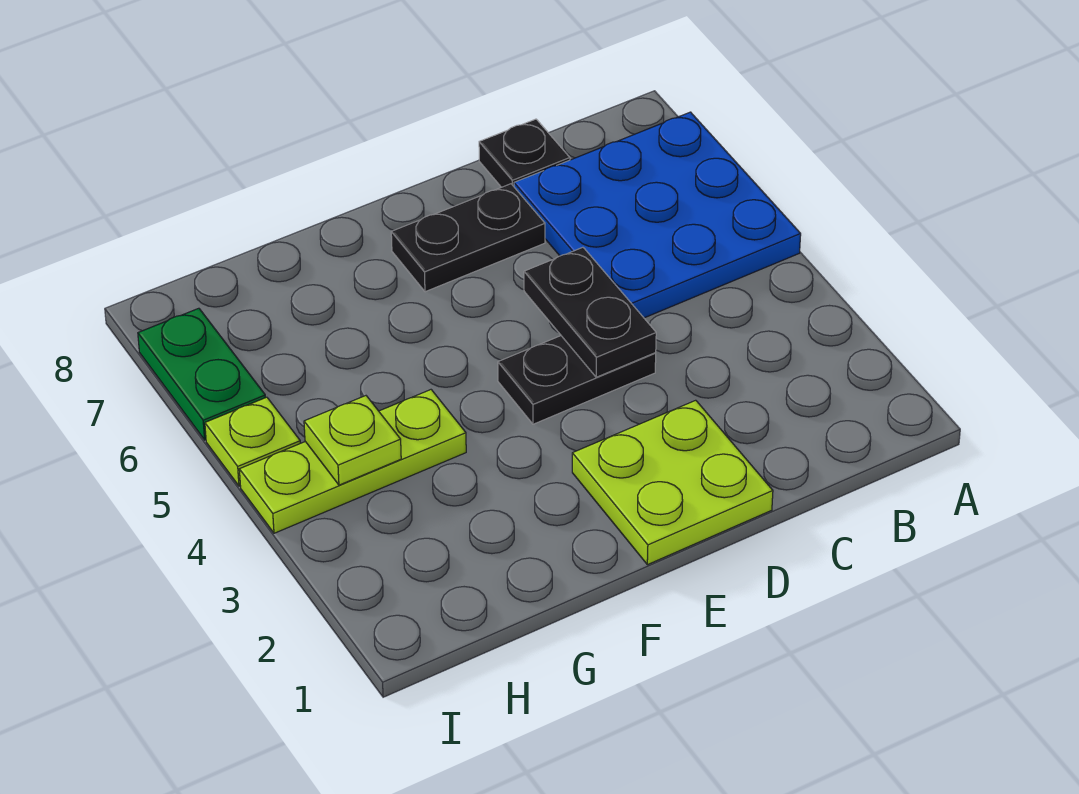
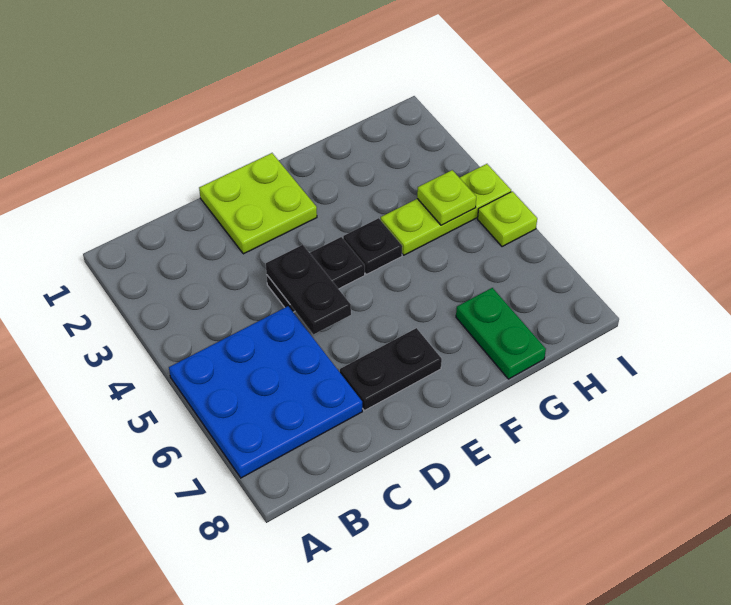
black plate C8 level 1 -> black plate F4 level 1
green plate I6:I7 level 1 -> green plate G7:G8 level 1

